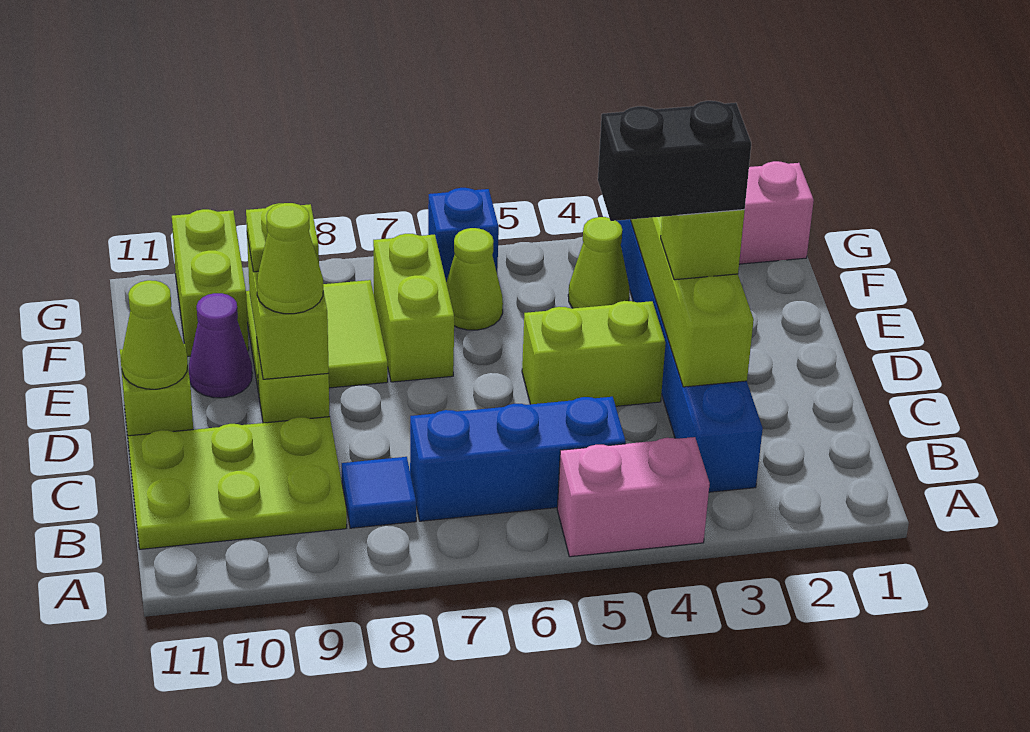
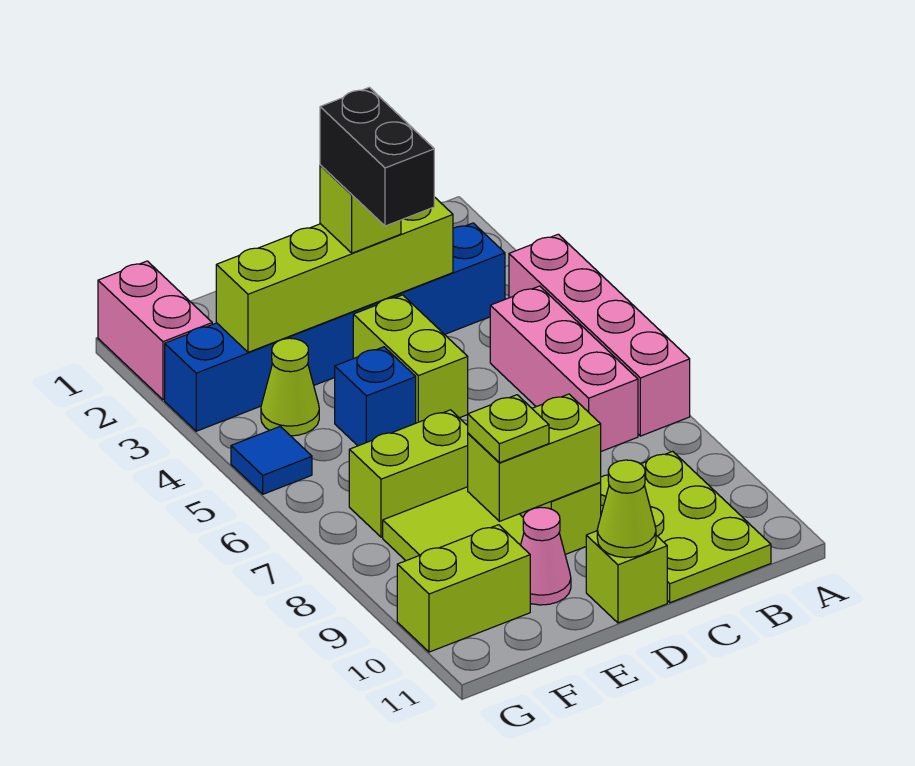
pink brick A4:A5 level 1 -> pink brick A4:A7 level 1
blue brick B5:B7 level 1 -> pink brick B5:B7 level 1
blue tile B8 level 1 -> blue tile G5 level 1
lime cone D9 level 3 -> none
purple cone E10 level 1 -> pink cone E10 level 1
lime cone F6 level 1 -> none
blue brick G6 level 1 -> blue brick E5 level 1

